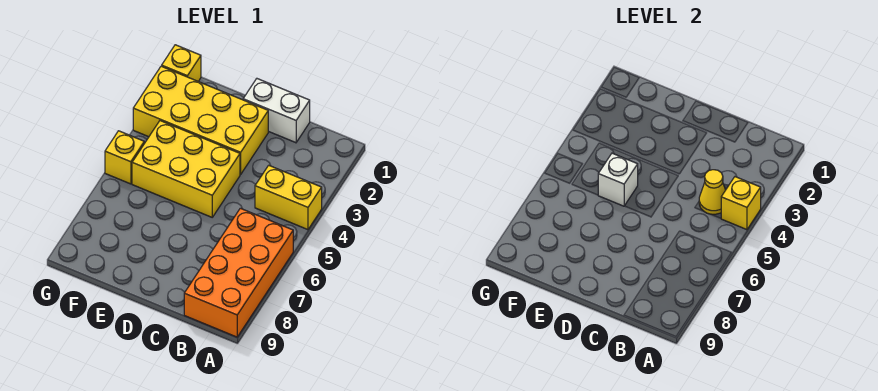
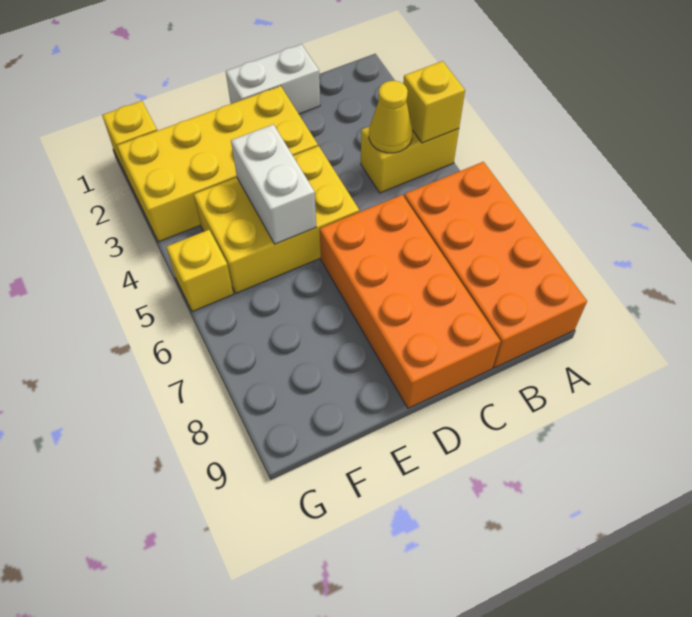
none -> orange brick C6:D9 level 1
white brick E5 level 2 -> white brick E4:E5 level 2

